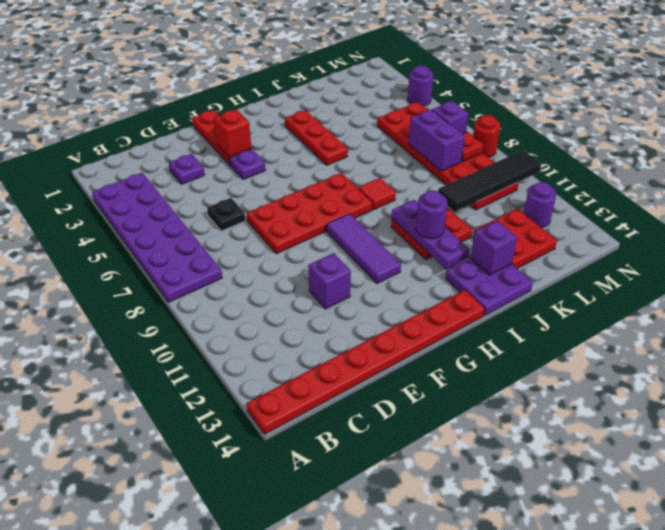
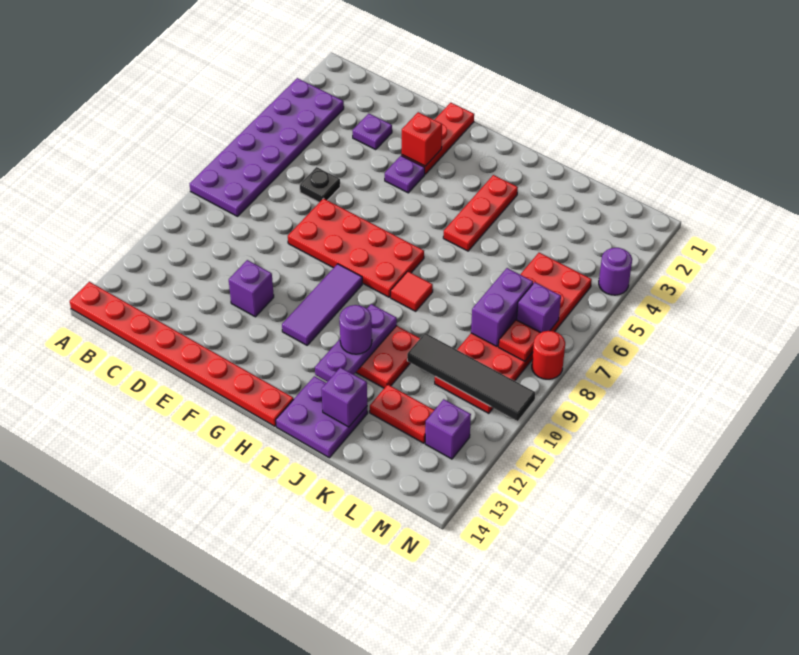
red plate K12:L13 level 1 -> red plate K12:L12 level 1
purple round brick M12 level 1 -> purple brick M12 level 1

